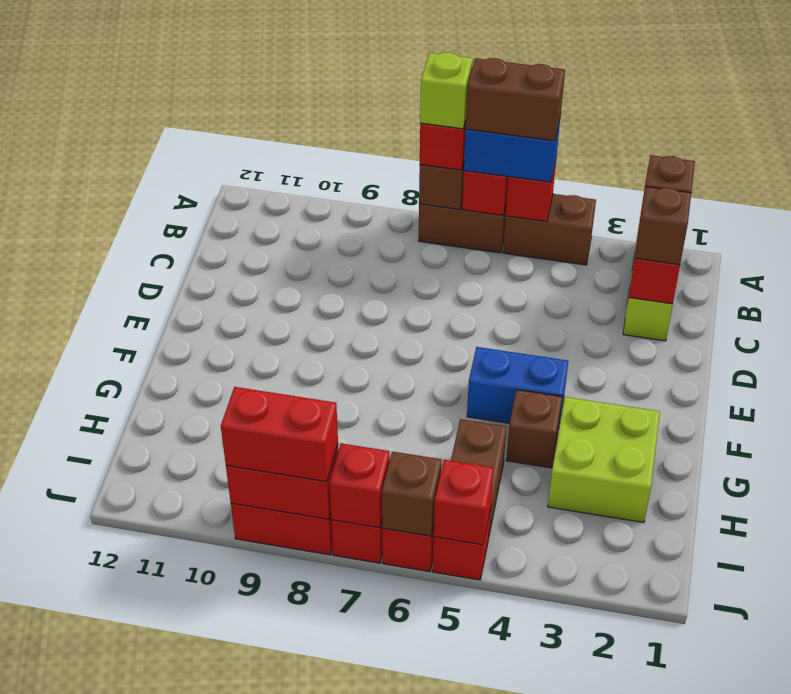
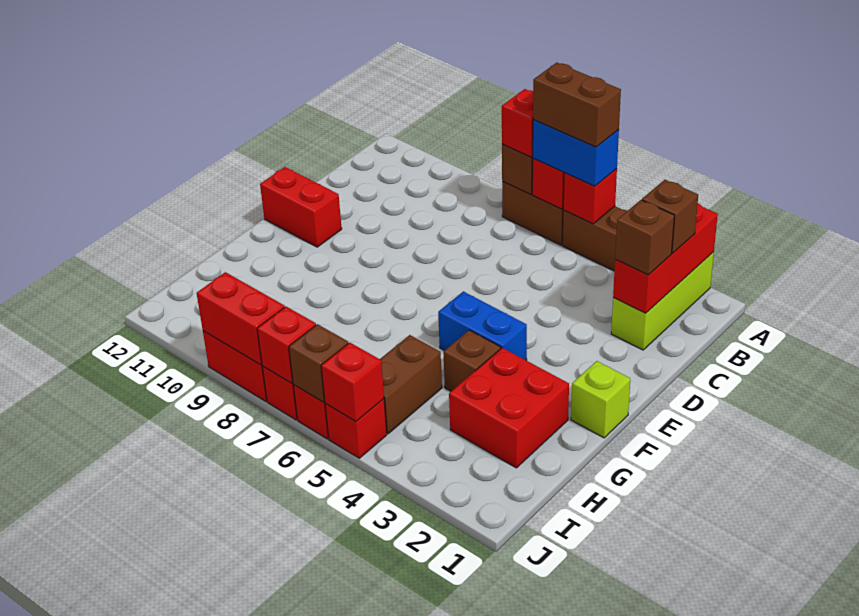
lime brick A7 level 4 -> lime brick F1 level 1
lime brick G2:H3 level 1 -> red brick G2:H3 level 1
red brick J8:J9 level 3 -> red brick E11:E12 level 1

